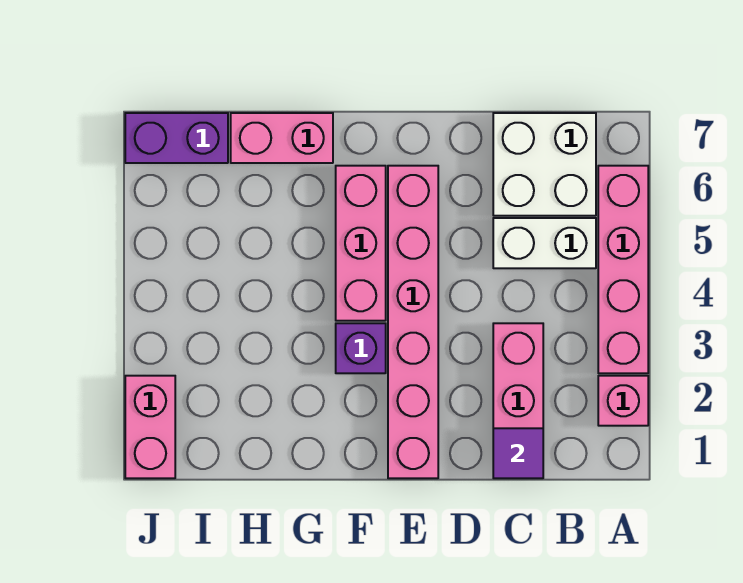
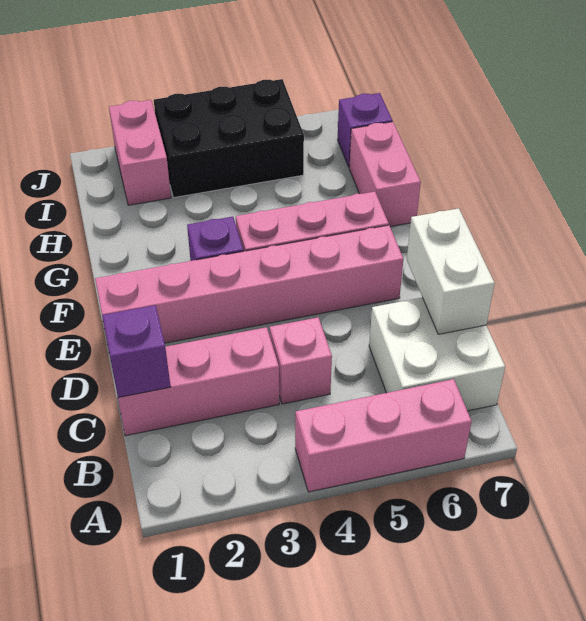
pink brick A2 level 1 -> pink brick C4 level 1
pink brick A3:A6 level 1 -> pink brick A4:A6 level 1
white brick B5:C5 level 1 -> white brick C7:D7 level 2
purple tile C1 level 2 -> purple brick C1 level 2
none -> black brick I3:J5 level 1
purple brick I7:J7 level 1 -> purple brick I7 level 1
pink brick J1:J2 level 1 -> pink brick I2:J2 level 1

